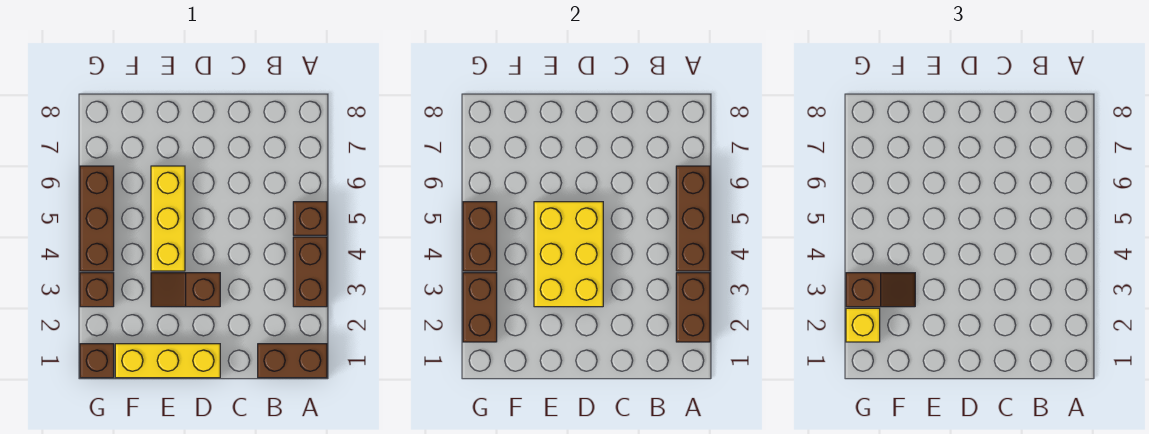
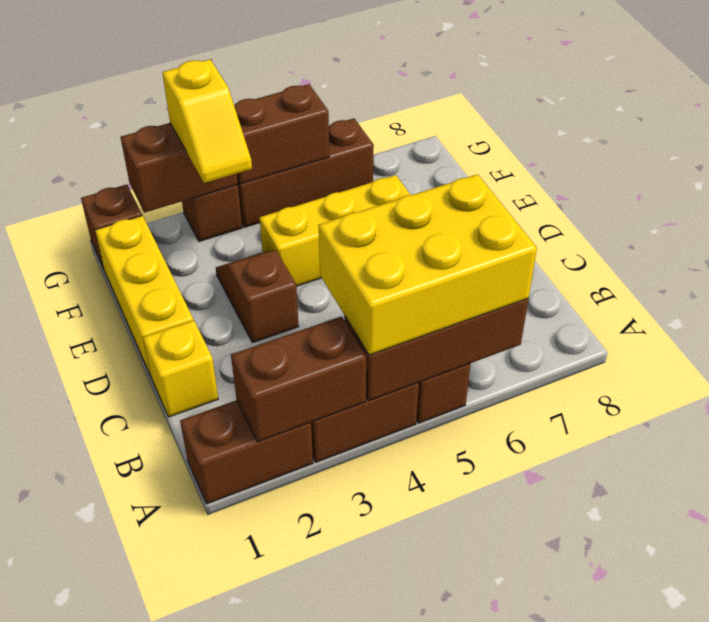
brown brick A1:B1 level 1 -> brown brick A1:A2 level 1
yellow brick D3:E5 level 2 -> yellow brick A4:B6 level 3
brown slope F3:G3 level 3 top G -> yellow slope F3:G3 level 3 top G
yellow brick G2 level 3 -> yellow brick C1 level 1

